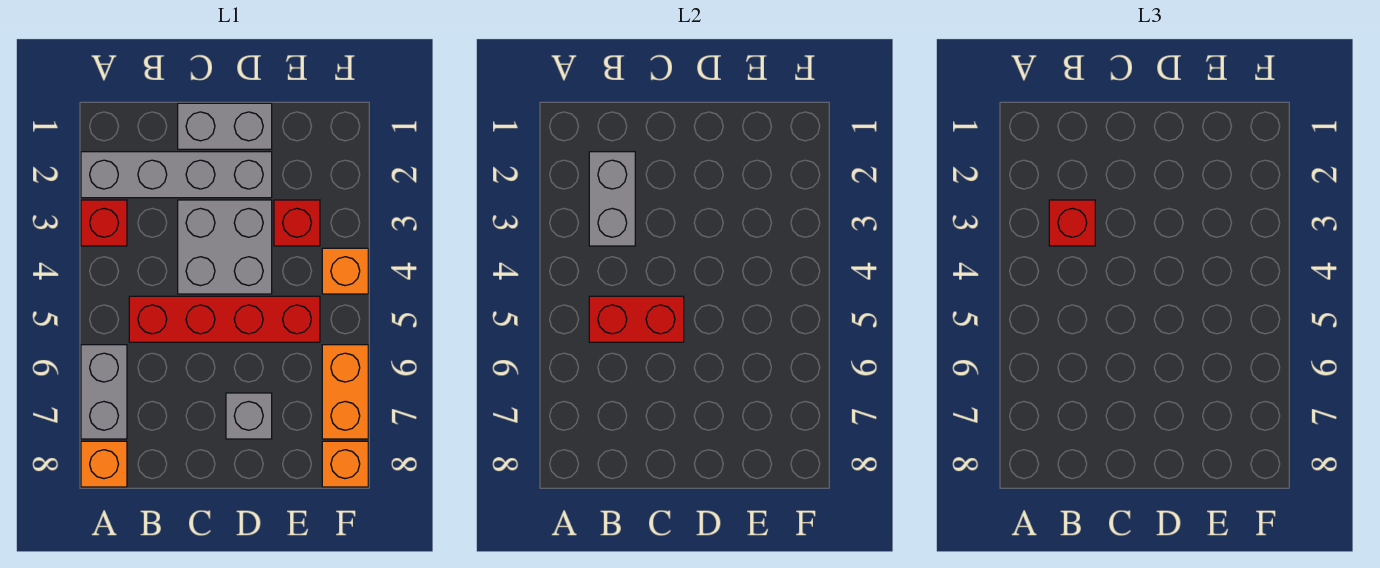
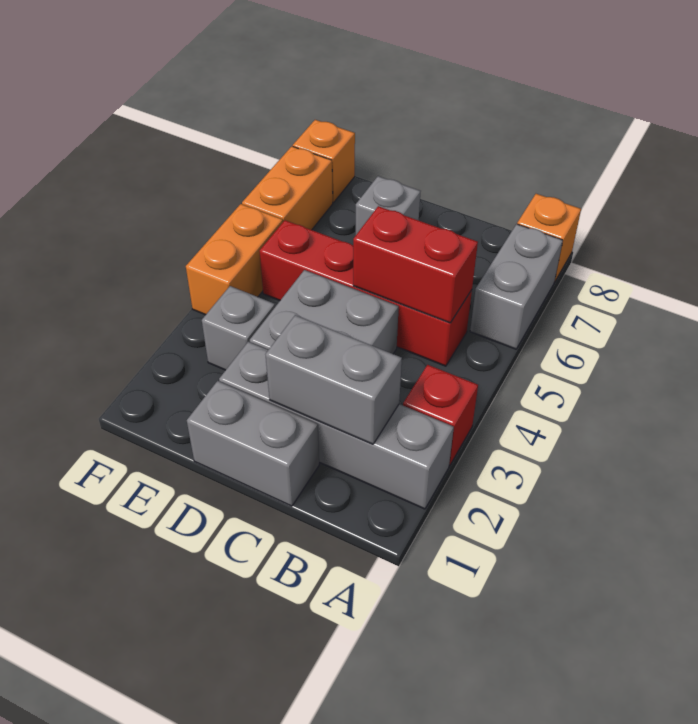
grey brick B2:B3 level 2 -> grey brick B2:C2 level 2
red brick B3 level 3 -> none
red brick E3 level 1 -> grey brick E3 level 1
orange brick F4 level 1 -> orange brick F4:F5 level 1

